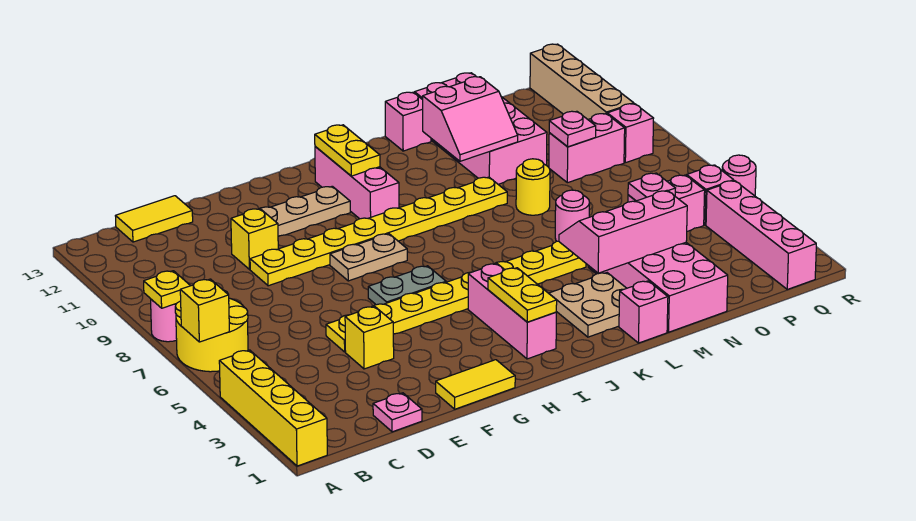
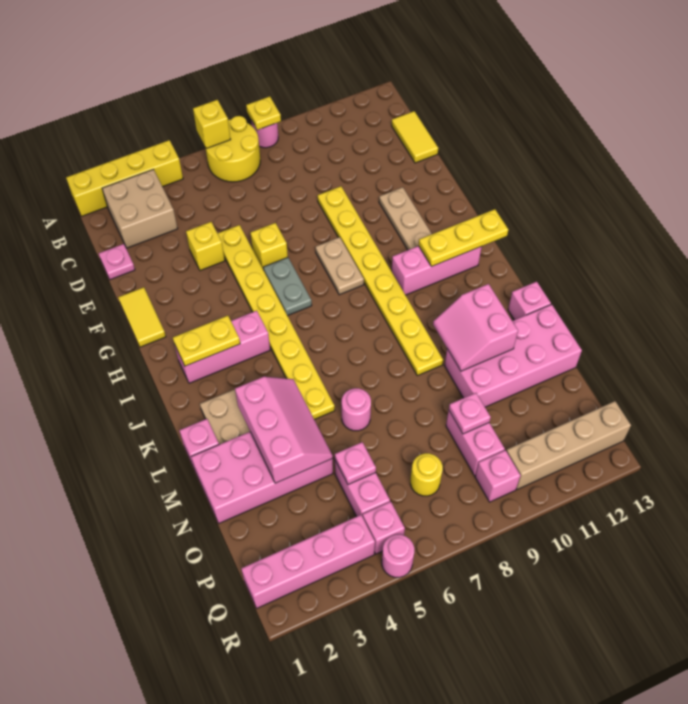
none -> tan brick B2:C3 level 1
yellow brick E10 level 1 -> yellow brick F6 level 1
yellow plate I11:I12 level 2 -> yellow plate I11:I13 level 2
yellow round brick M8 level 1 -> yellow round brick P7 level 1

